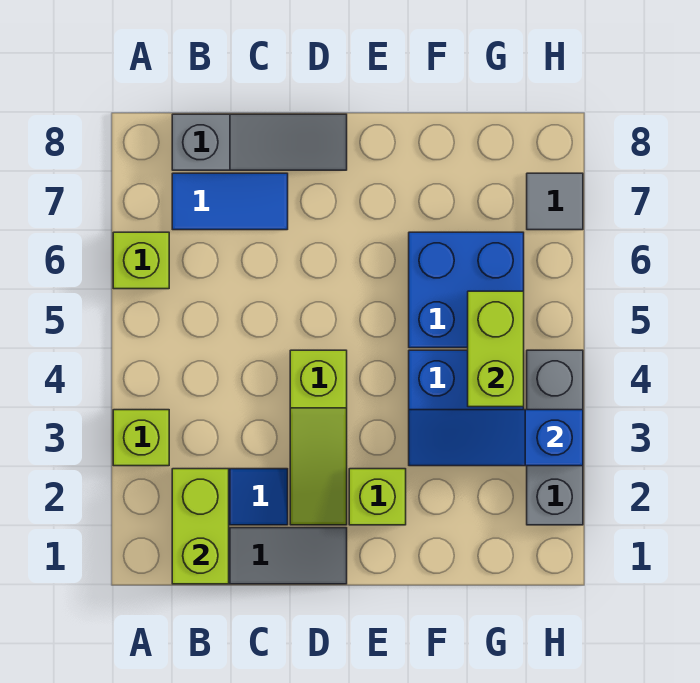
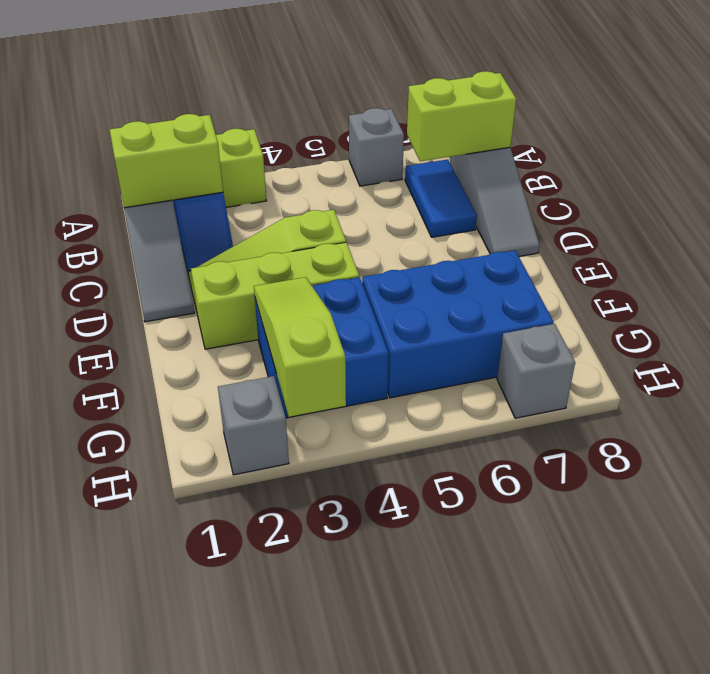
lime brick A6 level 1 -> grey brick A6 level 1
lime brick E2 level 1 -> lime brick E2:E4 level 1
blue slope F3:H3 level 2 top H -> lime slope F3:H3 level 2 top H
blue brick F5:G6 level 1 -> blue brick F5:G7 level 1
lime brick G4:G5 level 2 -> lime brick B7:B8 level 2
grey brick H2:H4 level 1 -> grey brick H2 level 1
grey tile H7 level 1 -> grey brick H7 level 1

